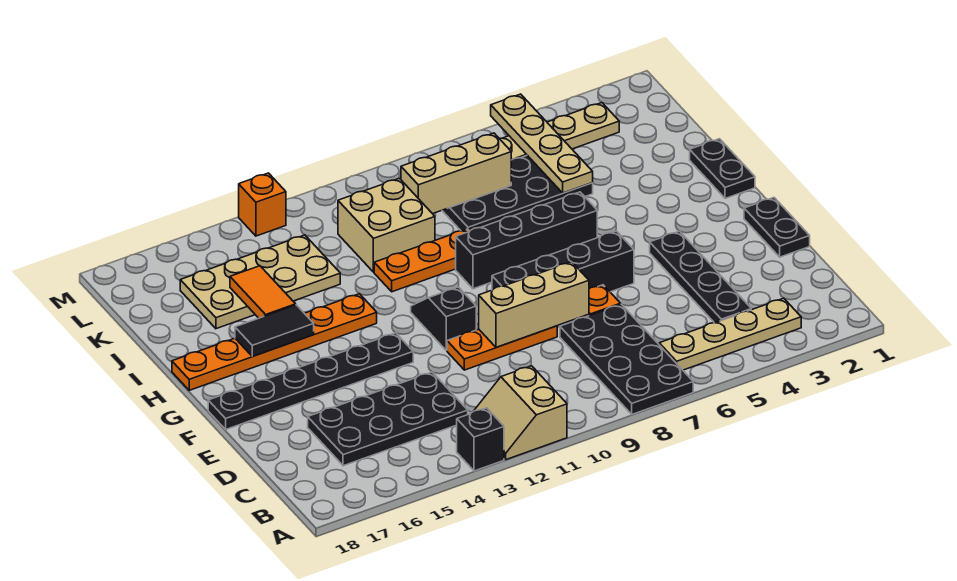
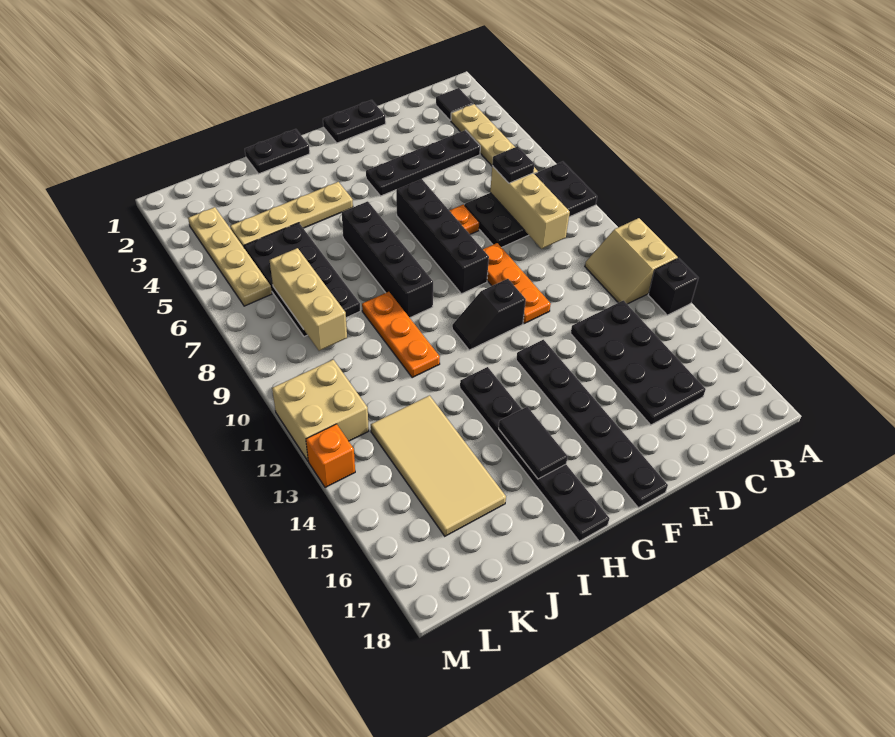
tan slope A11:B12 level 1 top 11 -> tan slope A11:B12 level 1 top A
none -> black tile B2 level 1
none -> black plate C7 level 3
tan brick E8:E10 level 2 -> tan brick C7:C9 level 2
orange plate H13:H18 level 1 -> black plate H13:H18 level 1
orange tile I15:J15 level 2 -> none
tan plate J5:M5 level 2 -> tan plate H4:K4 level 1
tan brick J10:K11 level 1 -> tan brick L11:M12 level 1
tan plate J13:K16 level 1 -> tan tile J13:K16 level 1

